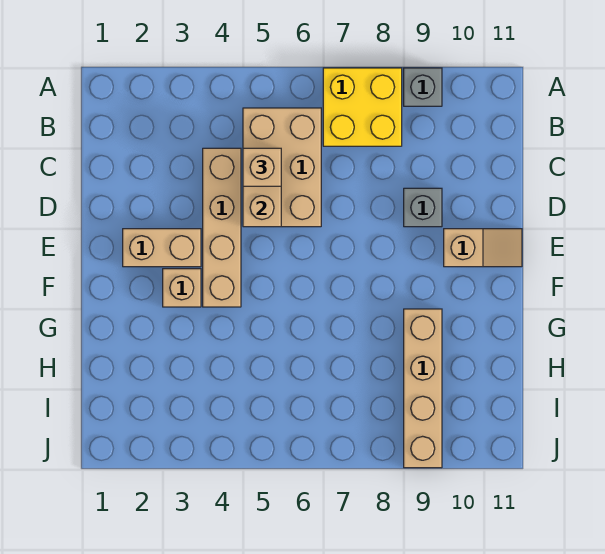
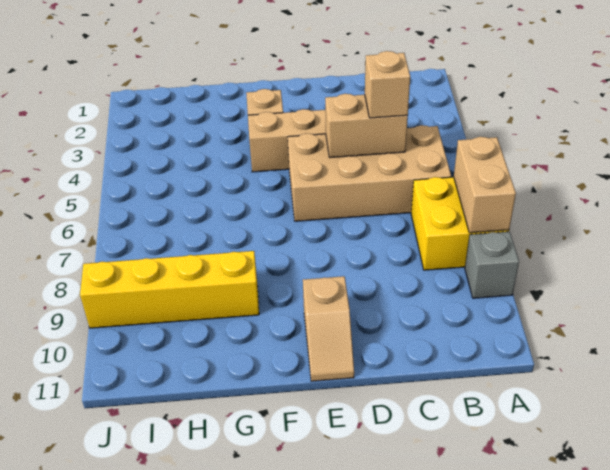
tan brick B5:D6 level 1 -> tan brick B5:E6 level 1
grey brick D9 level 1 -> none
tan brick E2:E3 level 1 -> tan brick A7:A8 level 2
tan brick G9:J9 level 1 -> yellow brick G9:J9 level 1

